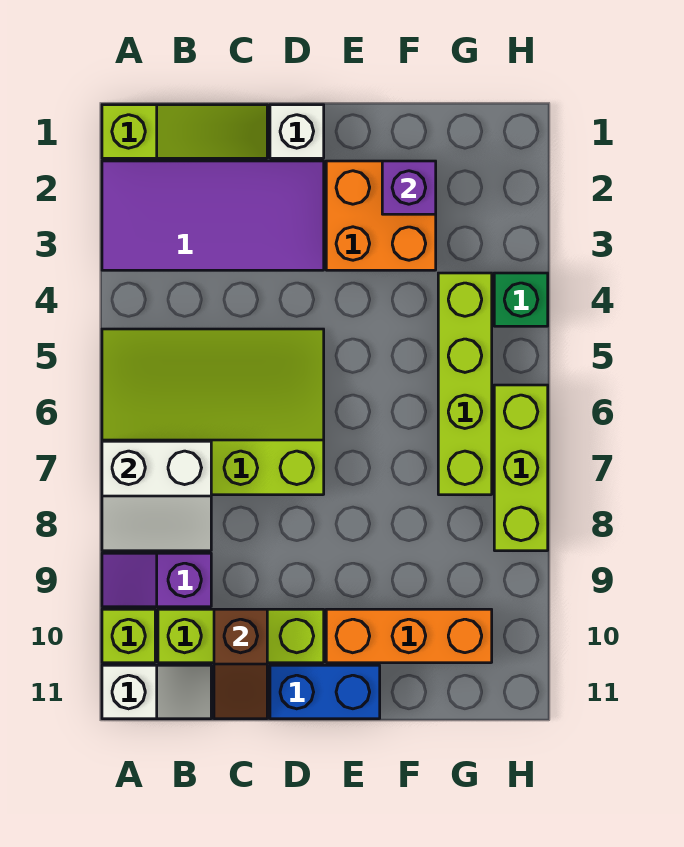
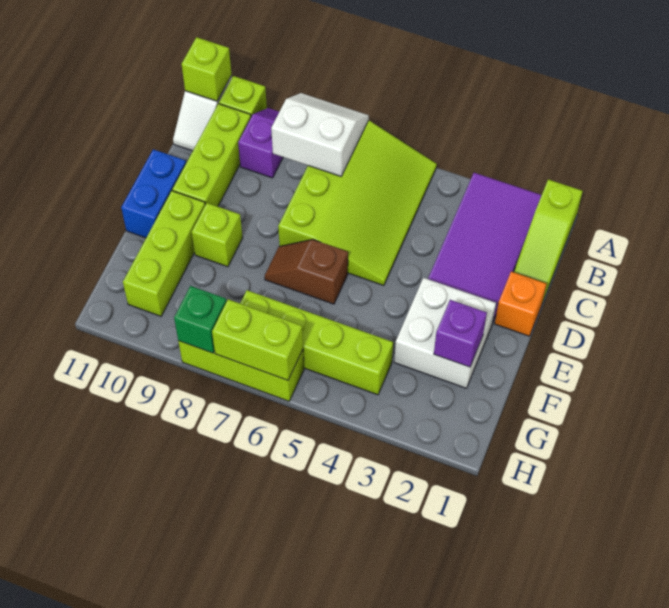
white slope A7:B8 level 2 top 7 -> white slope A7:B8 level 2 top B
none -> lime brick A11 level 2
brown slope C10:C11 level 2 top 10 -> brown slope E6:E7 level 1 top 6
white brick D1 level 1 -> orange brick D1 level 1
orange brick E2:F3 level 1 -> white brick E2:F3 level 1
none -> lime brick E9 level 1
orange brick E10:G10 level 1 -> lime brick E10:G10 level 1
green brick H4 level 1 -> green brick H8 level 2
none -> lime brick H6:H7 level 2

